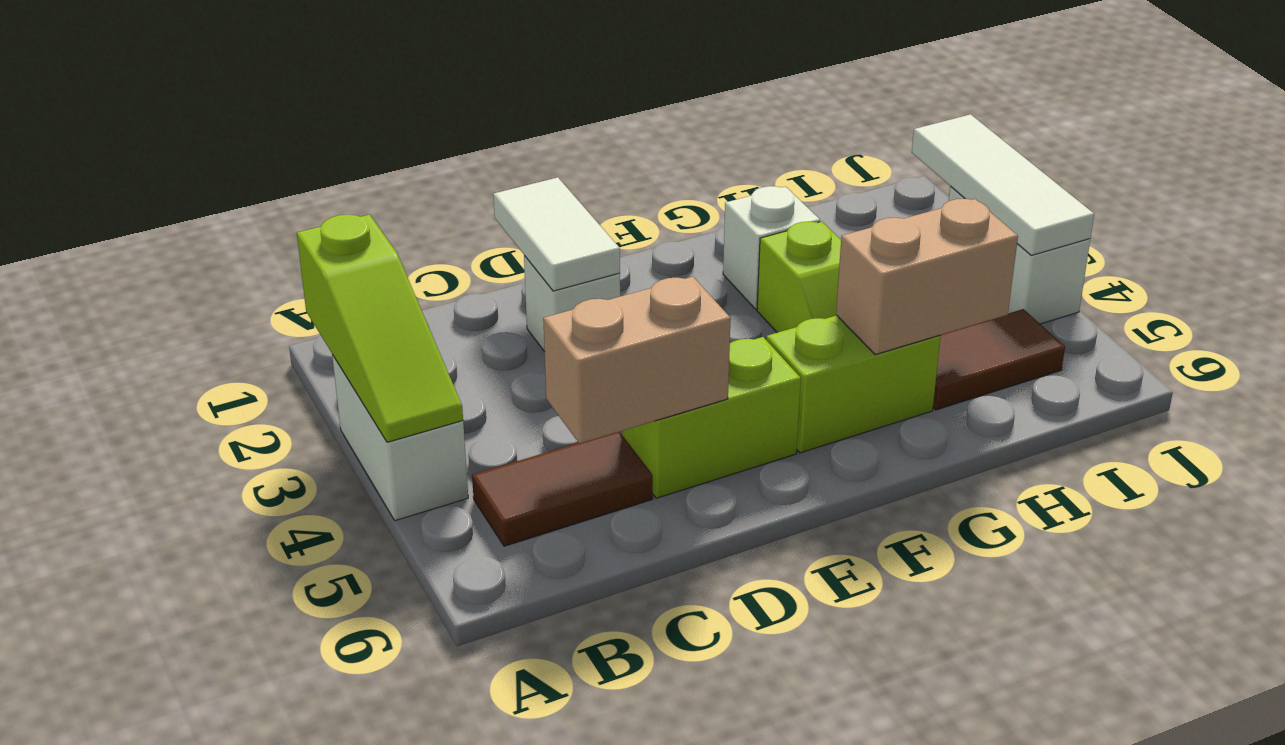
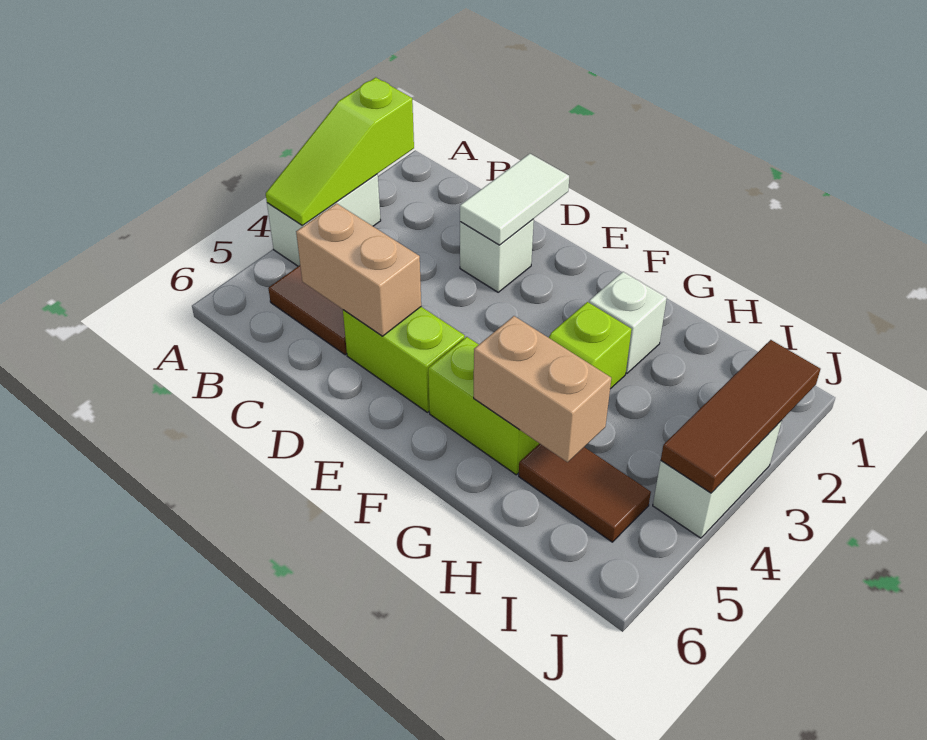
white tile J2:J4 level 2 -> brown tile J2:J4 level 2

